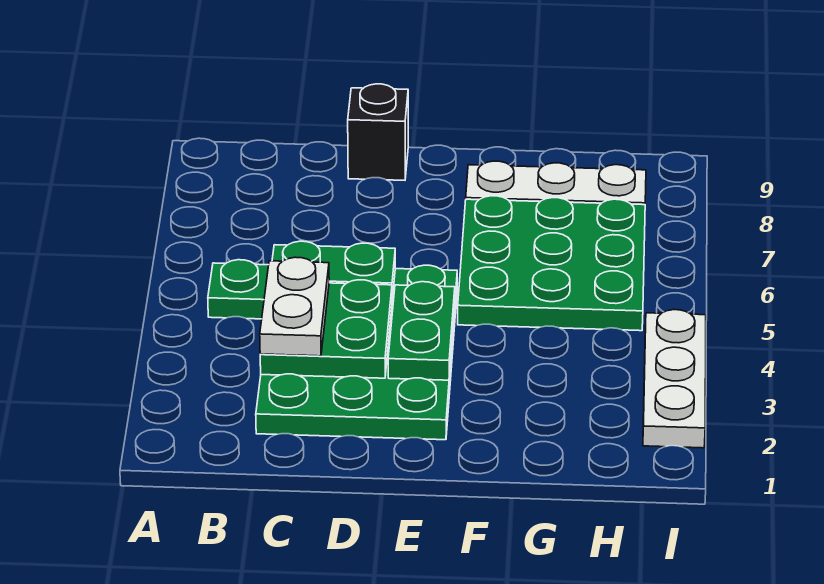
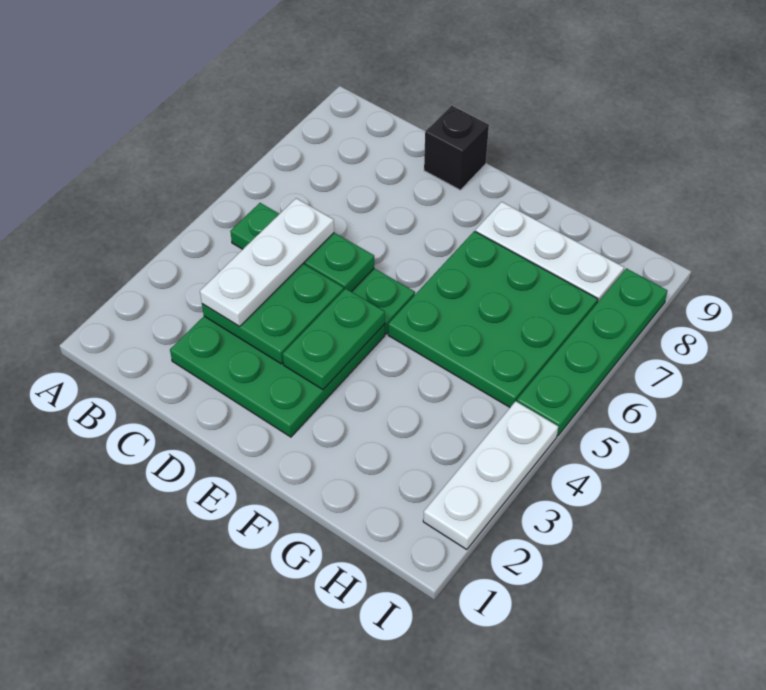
white plate C3:C4 level 3 -> white plate C3:C5 level 3
none -> green plate I5:I8 level 1

